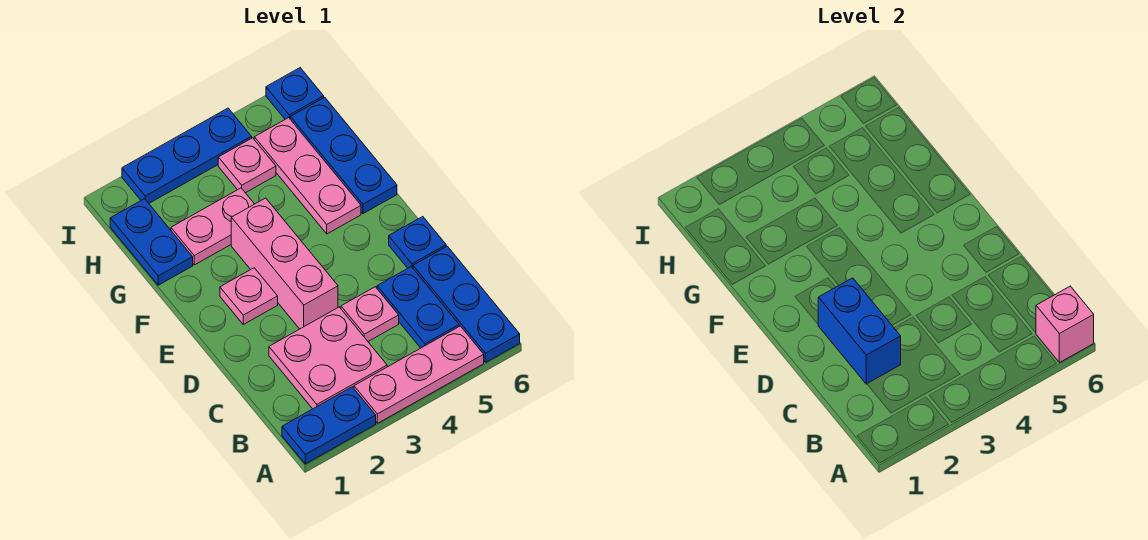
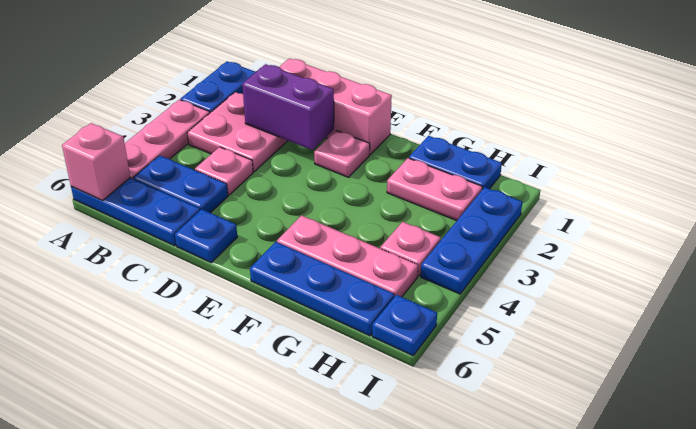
blue brick C2:D2 level 2 -> purple brick C2:D2 level 2
pink brick D3:F3 level 1 -> pink brick C1:E1 level 1
pink plate G2:G3 level 1 -> pink plate G2:H2 level 1

